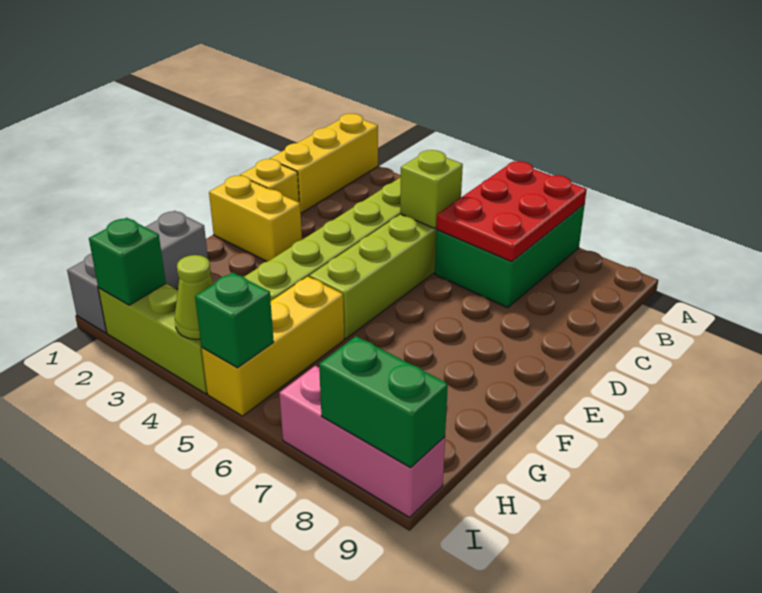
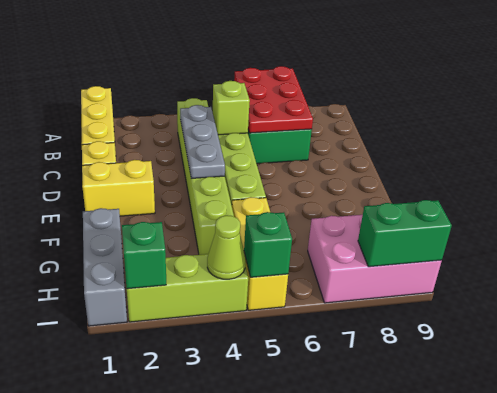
none -> grey plate C4:E4 level 2
pink brick I7:I9 level 1 -> pink brick H7:I9 level 1

